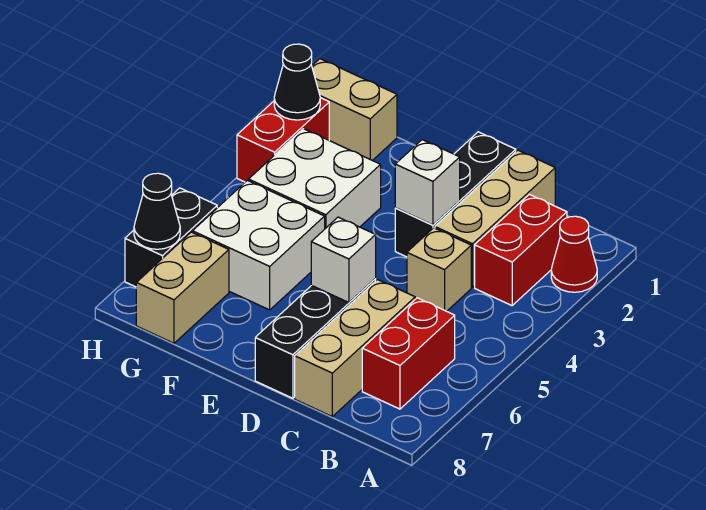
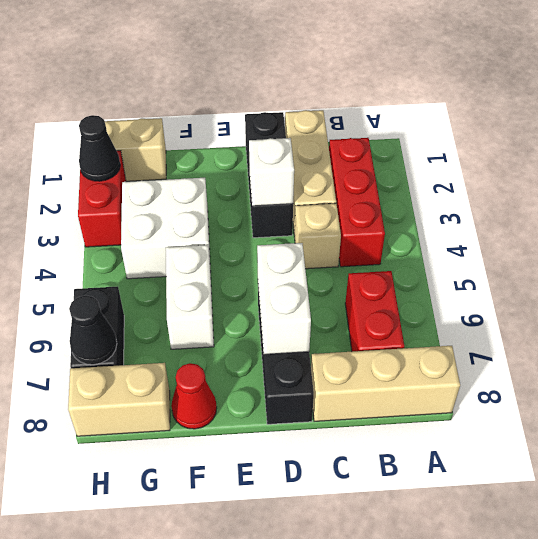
red cone A2 level 1 -> red cone F8 level 1
red brick B2:B3 level 1 -> red brick B2:B4 level 1
tan brick C6:C8 level 1 -> tan brick A8:C8 level 1
white brick D6 level 2 -> white brick D6:D7 level 2
white brick F5:G6 level 1 -> white brick F5:F6 level 1
tan brick G7:G8 level 1 -> tan brick G8:H8 level 1

